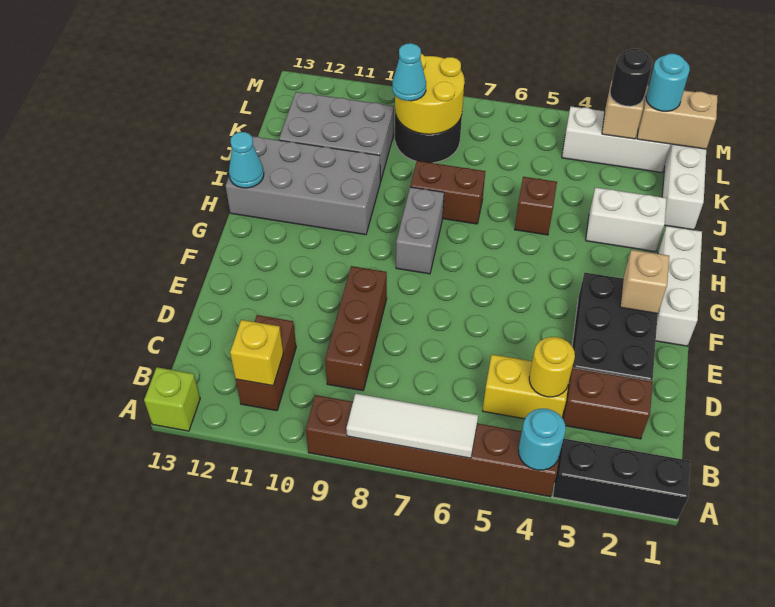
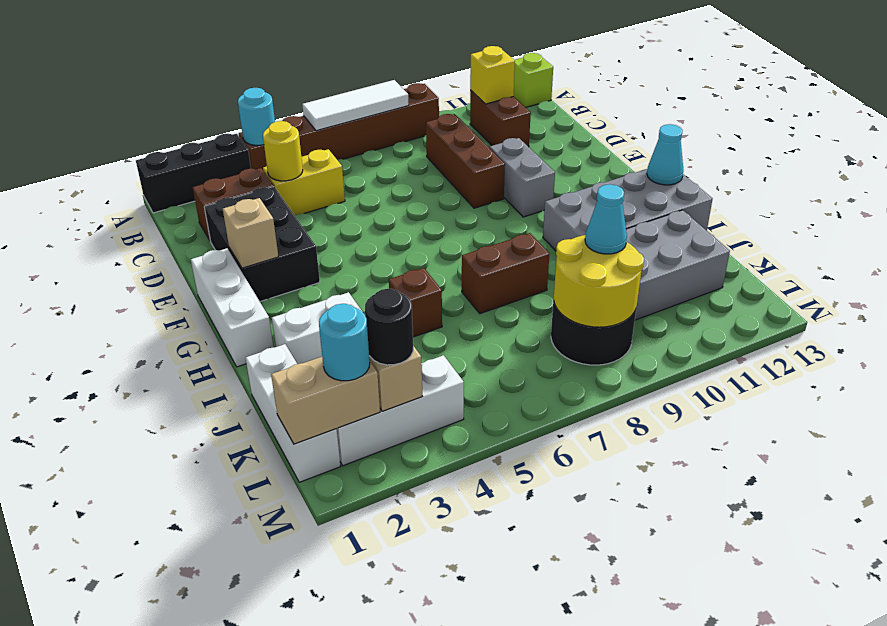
grey brick G8:H8 level 1 -> grey brick E10:F10 level 1

